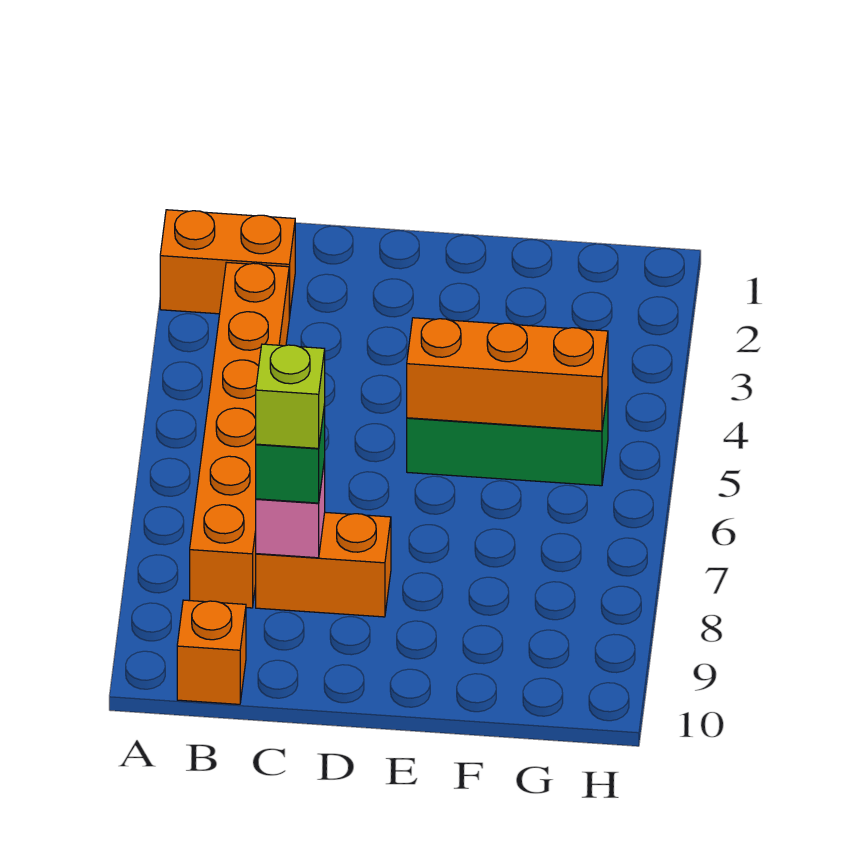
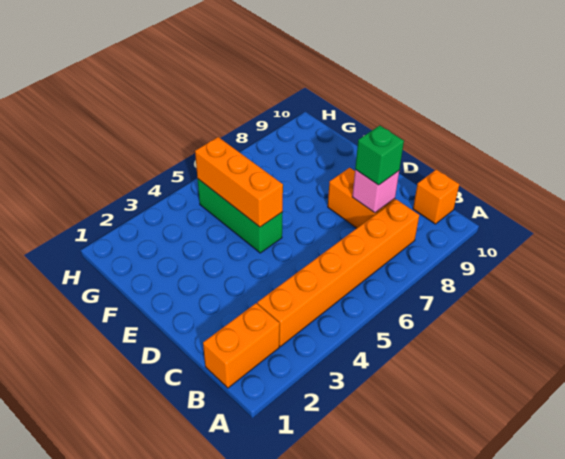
orange brick A2:B2 level 1 -> orange brick B1:B2 level 1
lime brick C8 level 4 -> none

